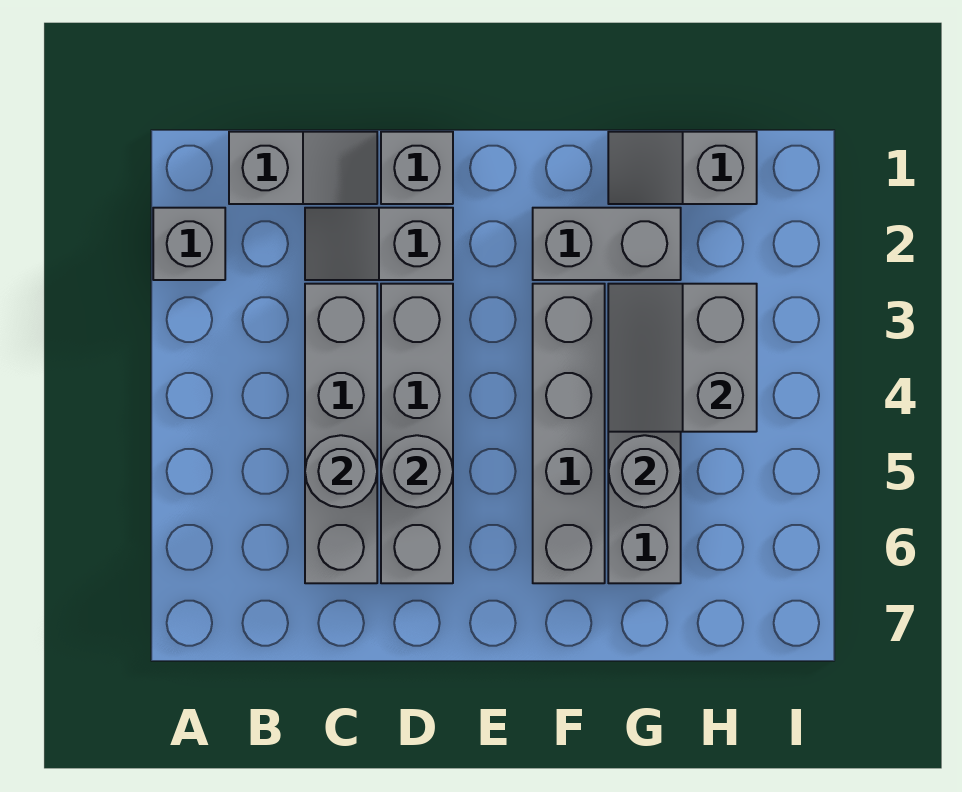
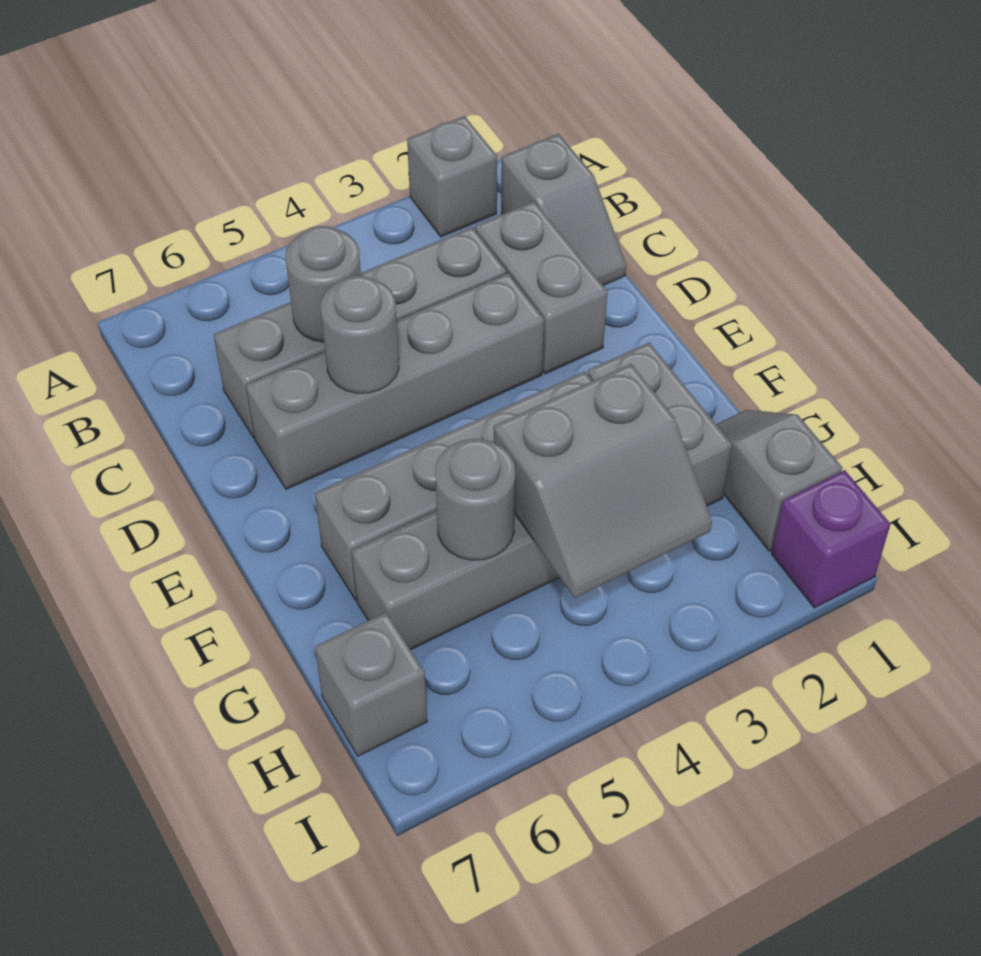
grey slope C2:D2 level 1 top D -> grey brick C2:D2 level 1
grey brick D1 level 1 -> grey brick H7 level 1
grey slope G3:H4 level 2 top H -> grey slope G3:H4 level 2 top G
none -> purple brick I1 level 1

